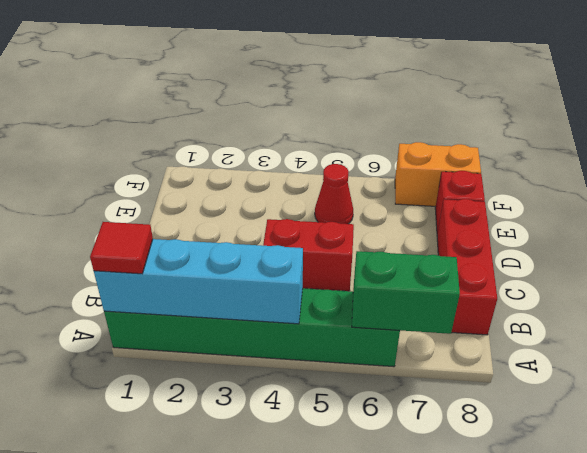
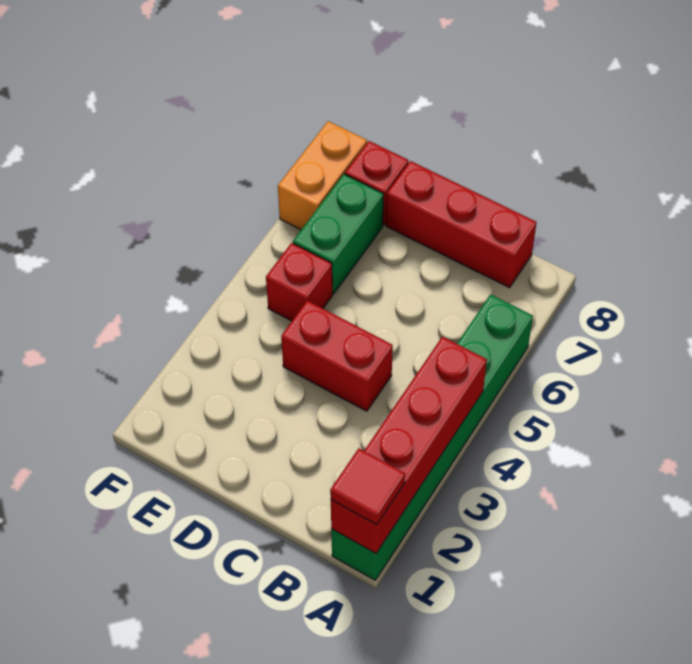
cyan brick A1:A4 level 2 -> red brick A1:A4 level 2
green brick A6:A7 level 2 -> green brick E6:E7 level 1
red brick C4:C5 level 1 -> red brick C4:D4 level 1
red cone E5 level 1 -> red brick E5 level 1

